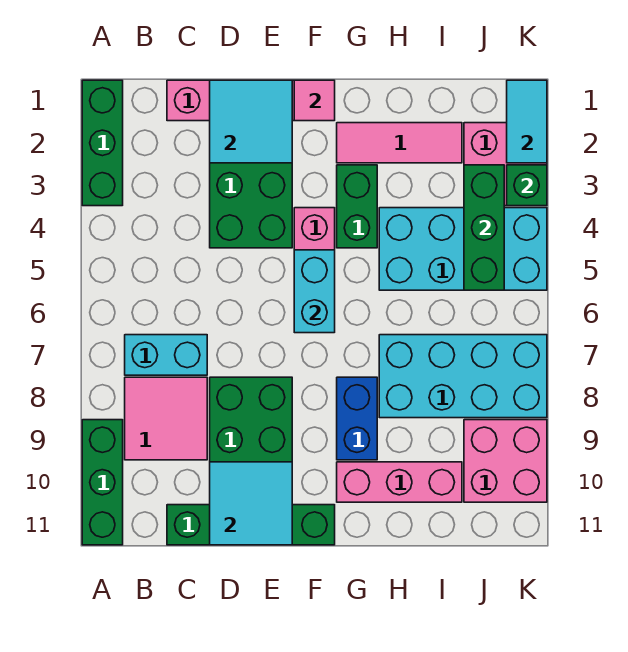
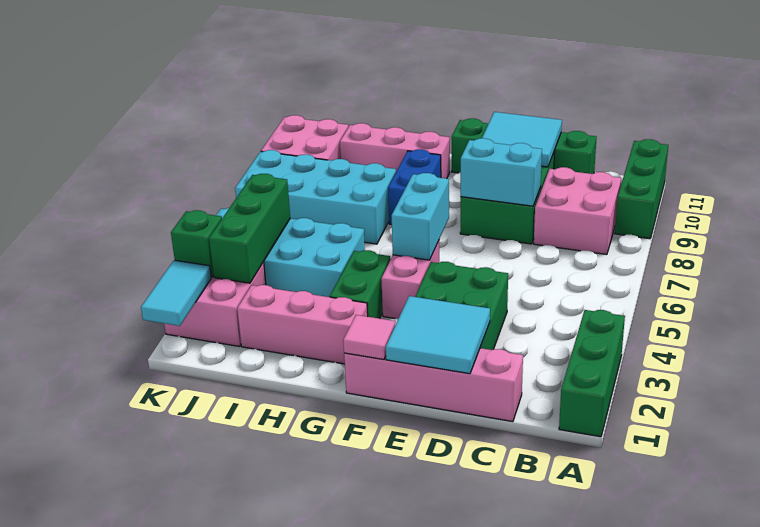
cyan brick B7:C7 level 1 -> cyan brick D8:E8 level 2
pink tile B8:C9 level 1 -> pink brick B8:C9 level 1
pink tile G2:I2 level 1 -> pink brick G2:I2 level 1

